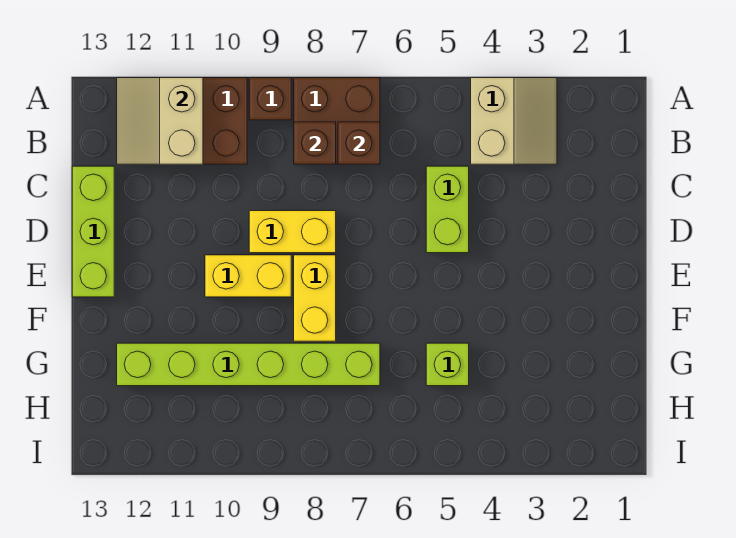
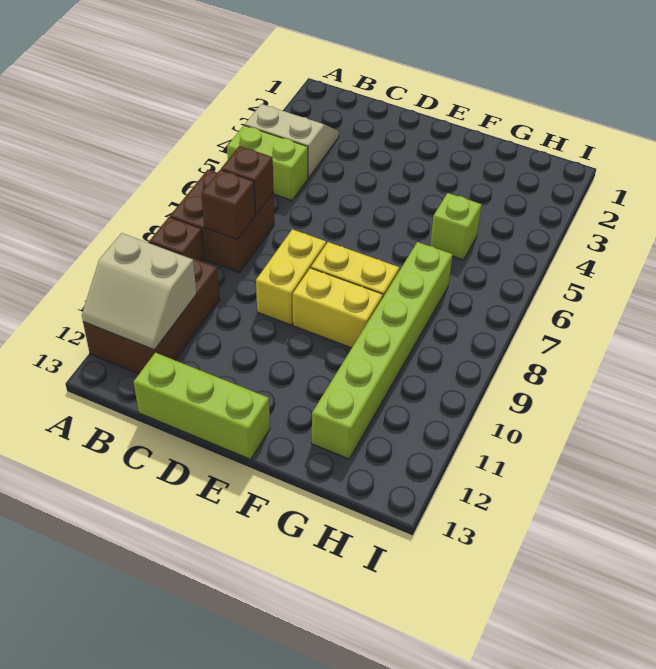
lime brick C5:D5 level 1 -> lime brick A5:B5 level 1
yellow brick E9:E10 level 1 -> yellow brick E9:F9 level 1

